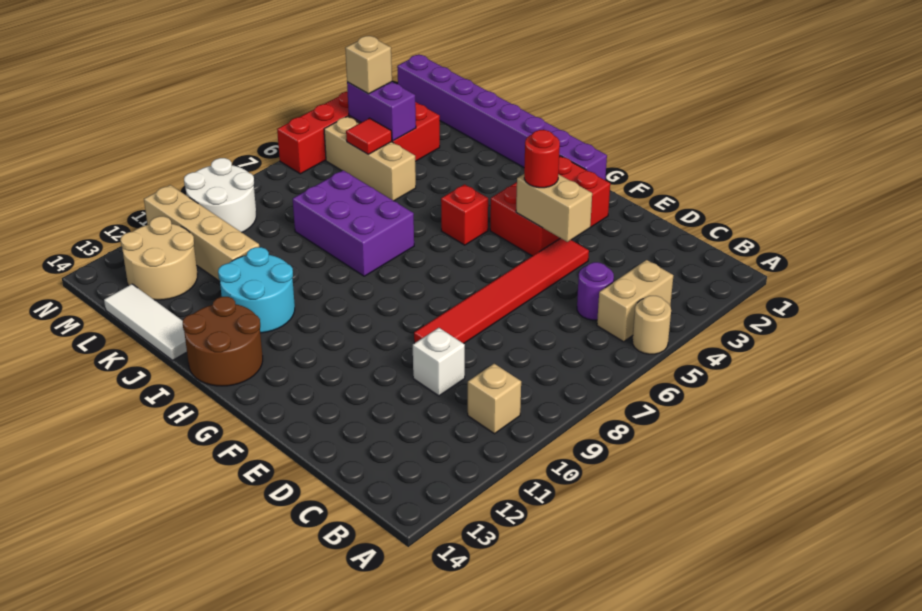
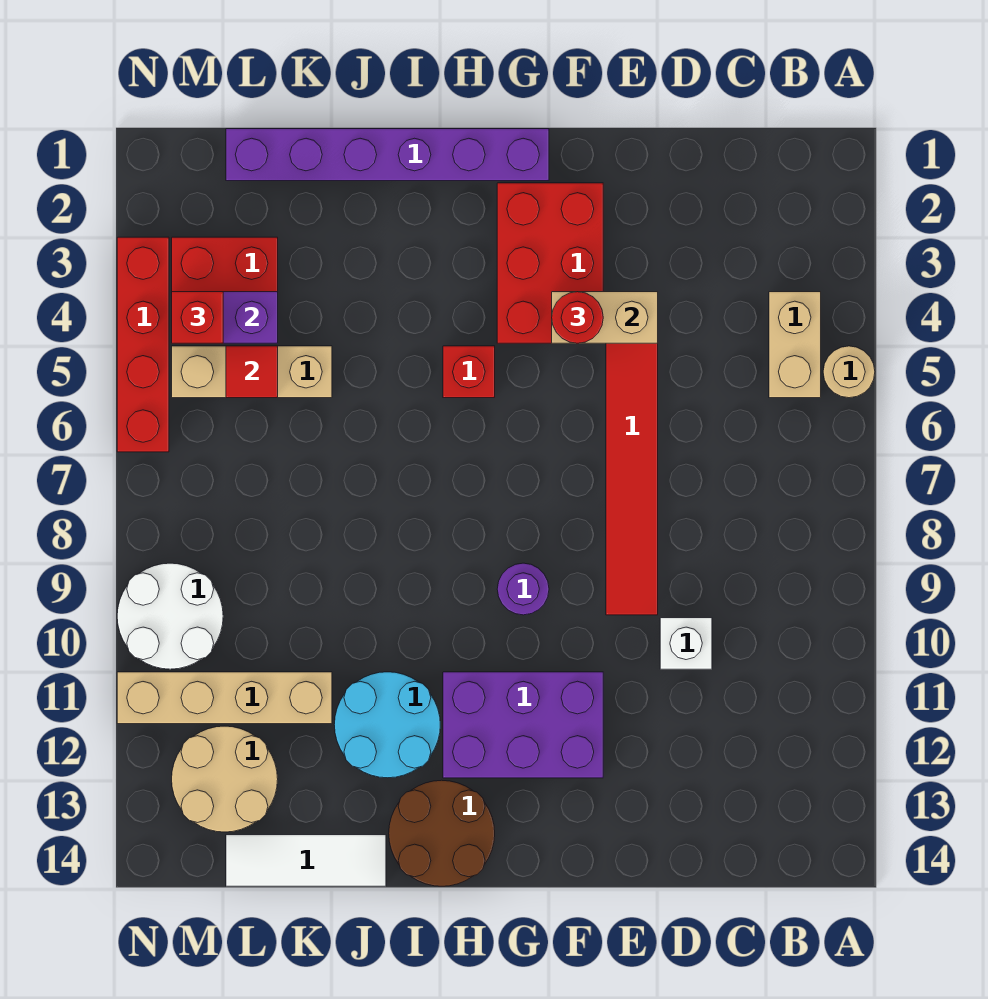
tan brick B10 level 1 -> none
purple round brick C5 level 1 -> purple round brick G9 level 1
purple brick G1:N1 level 1 -> purple brick G1:L1 level 1
purple brick I7:K8 level 1 -> purple brick F11:H12 level 1
tan brick M4 level 3 -> red brick M4 level 3

